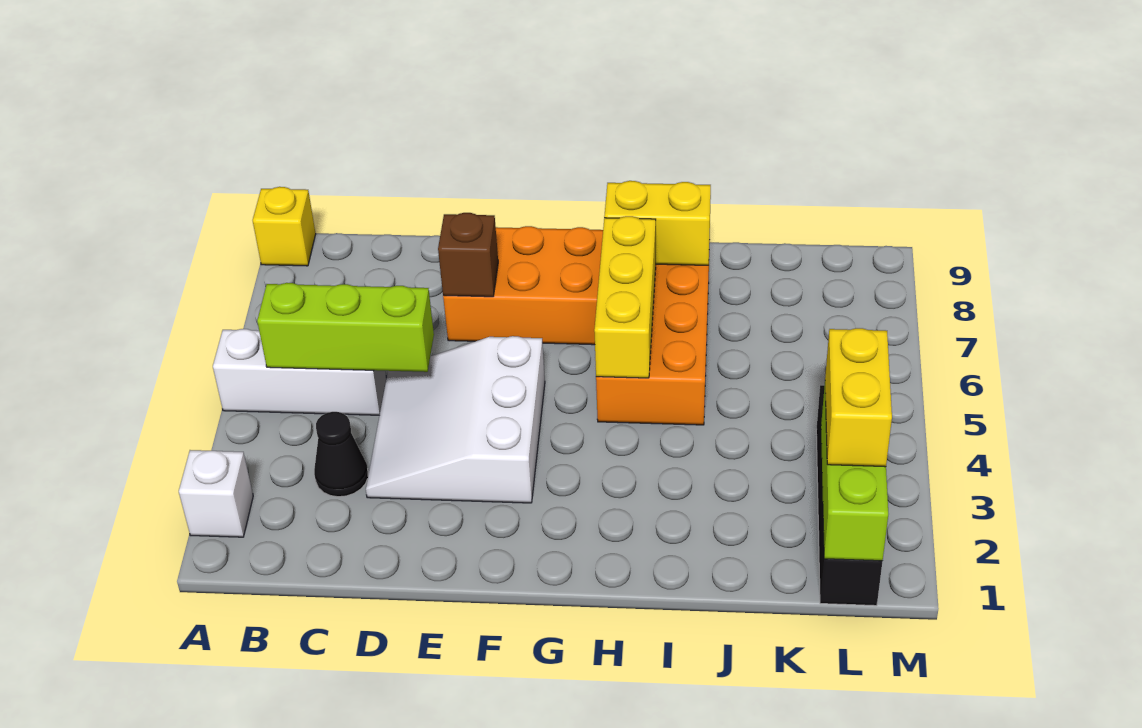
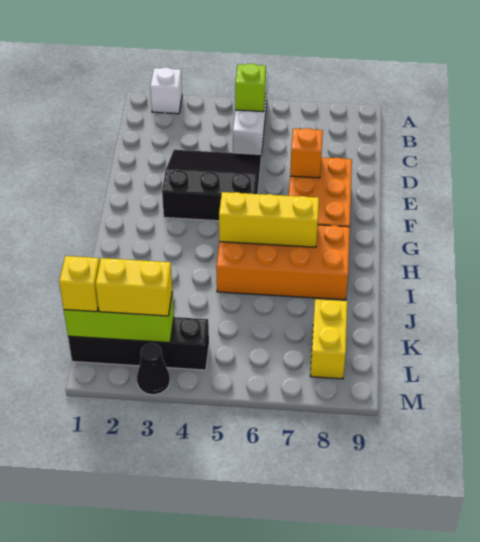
yellow brick A9 level 1 -> yellow brick L1 level 3
lime brick B5:D5 level 2 -> lime brick B5 level 2
black cone C3 level 1 -> black cone M3 level 1
white slope D3:F5 level 1 top F -> black slope D3:F5 level 1 top F
brown brick E7 level 2 -> orange brick E7 level 2
yellow brick H8:I8 level 2 -> yellow brick K8:L8 level 1

